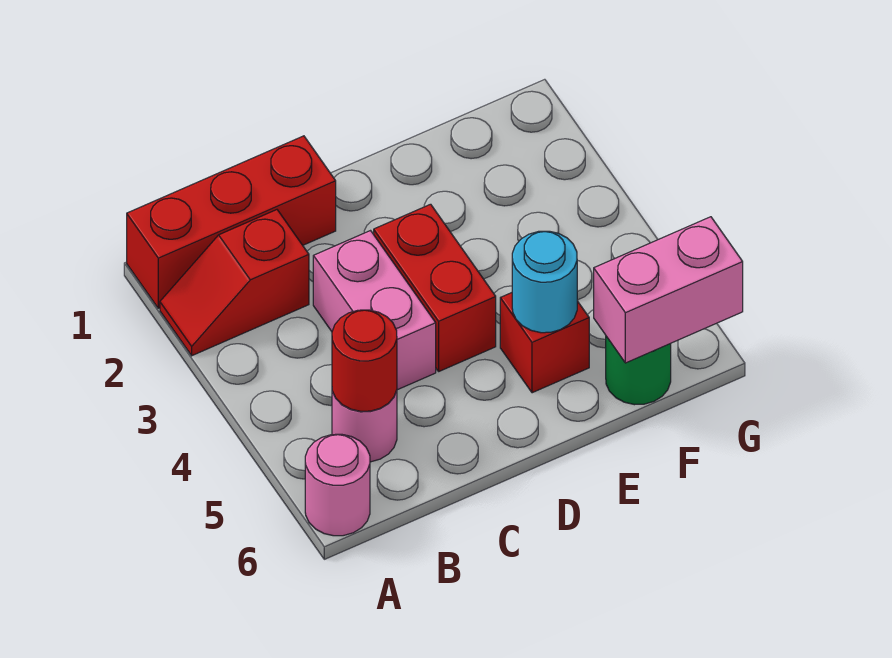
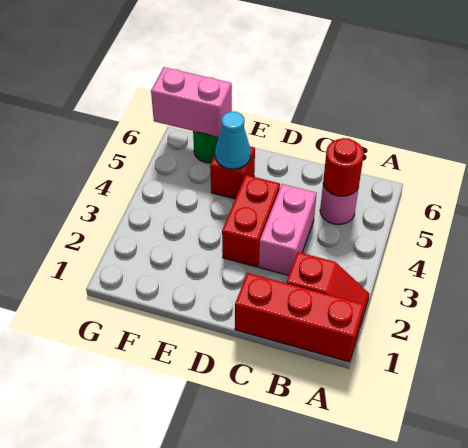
pink round brick A6 level 1 -> none
cyan round brick E5 level 2 -> cyan cone E5 level 2

